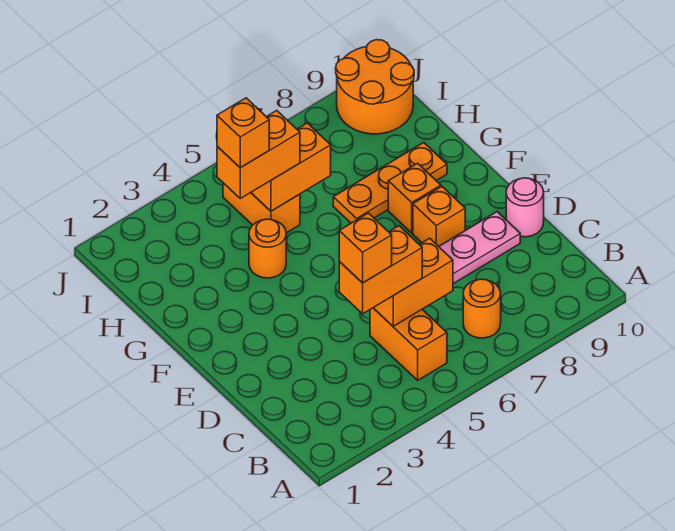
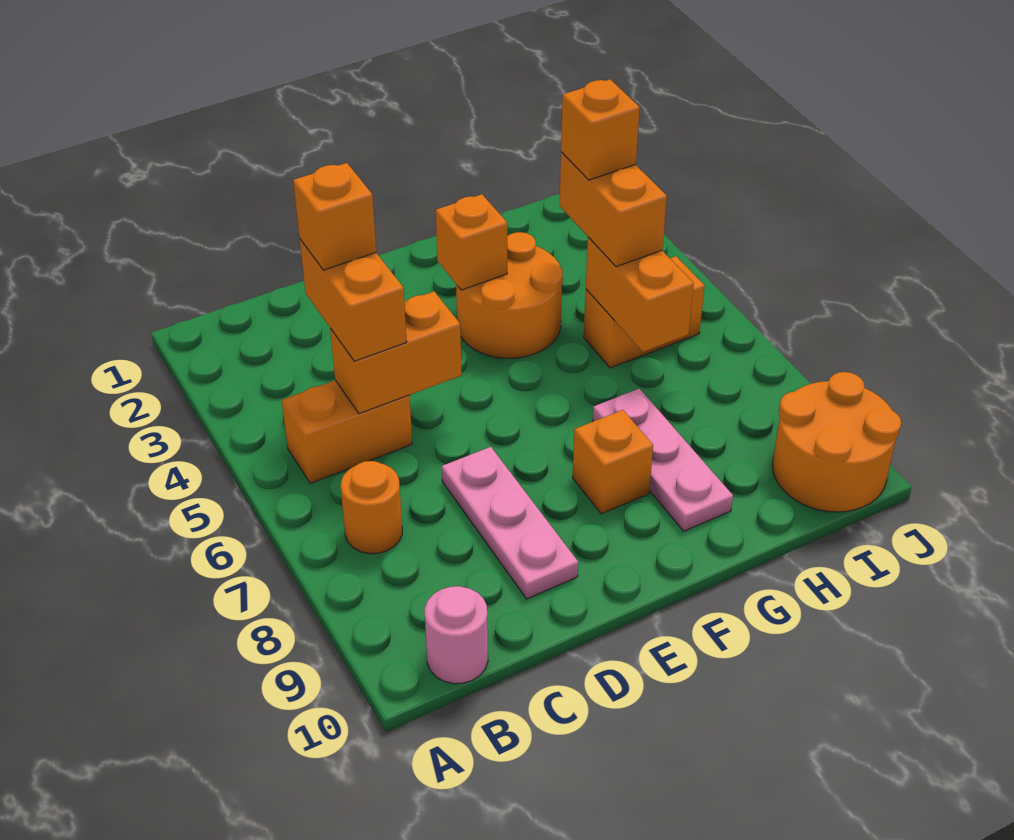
orange brick C5:C6 level 2 -> orange brick C5:D5 level 2
pink round brick D10 level 1 -> pink round brick B10 level 1
orange brick E8 level 1 -> orange brick F3 level 2
orange round brick G4 level 1 -> orange round brick F3:G4 level 1
orange plate G7:G9 level 1 -> pink plate G7:G9 level 1

